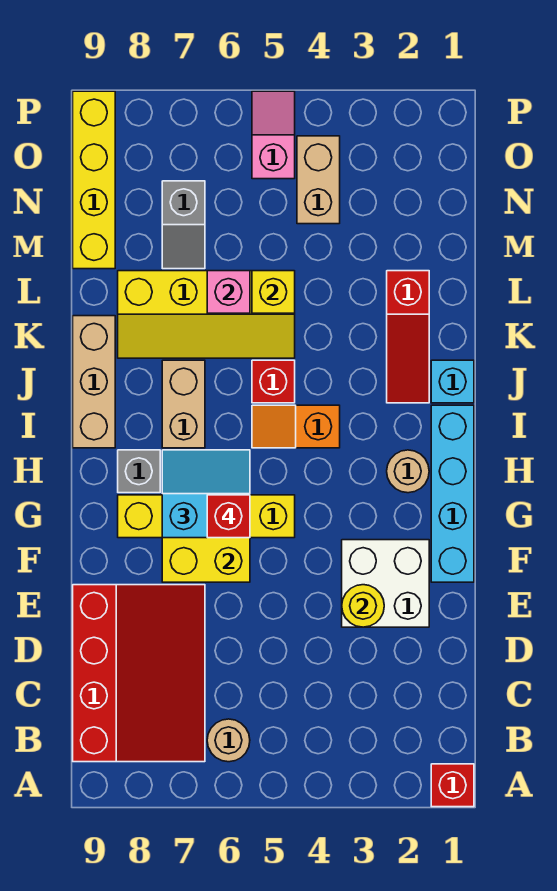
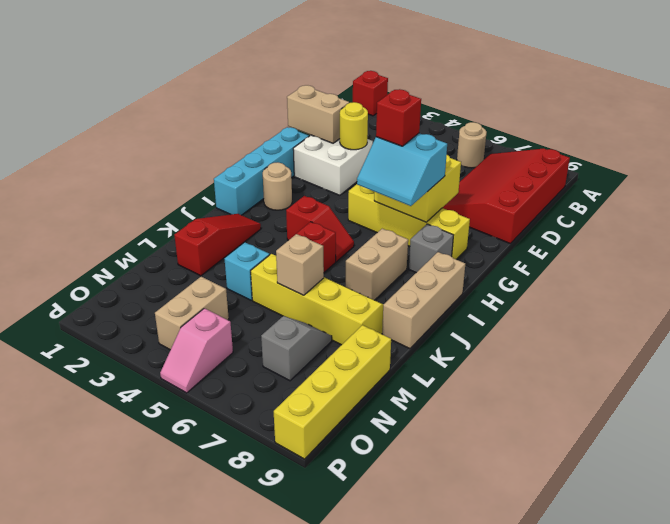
none -> tan brick E1:E2 level 2
orange slope I4:I5 level 1 top 4 -> red slope I4:I5 level 1 top 4
cyan brick J1 level 1 -> cyan brick L4 level 1
yellow brick L5 level 2 -> none
pink brick L6 level 2 -> tan brick L6 level 2

